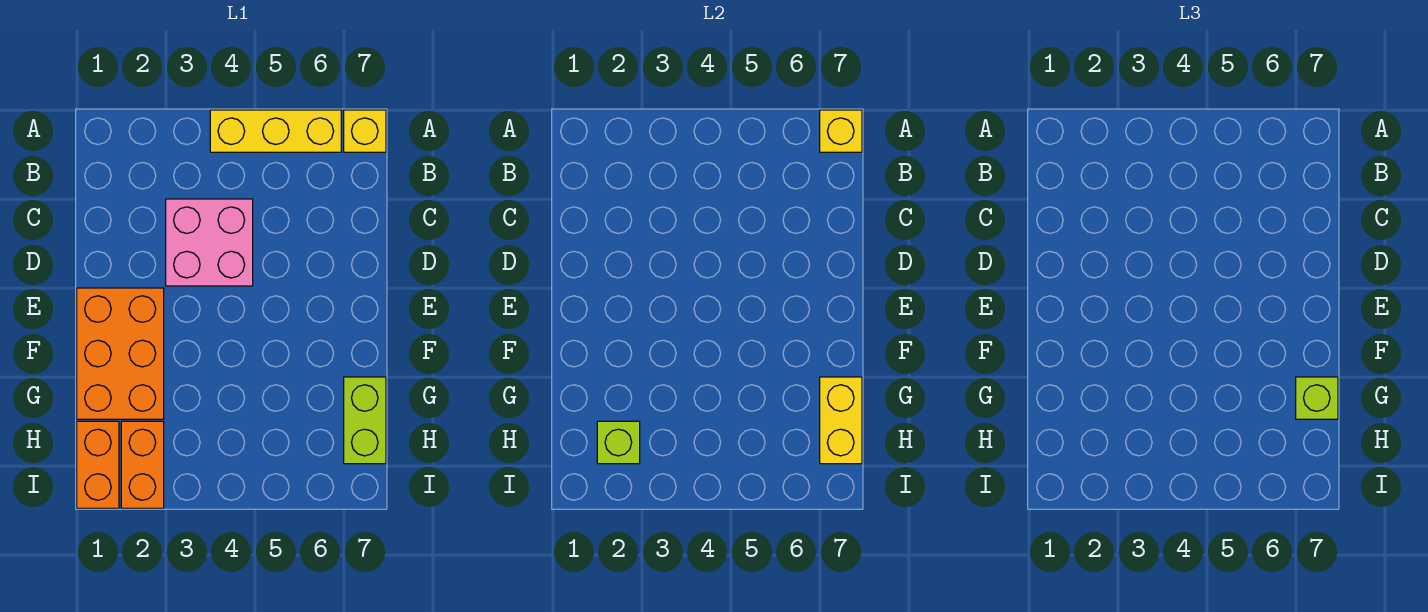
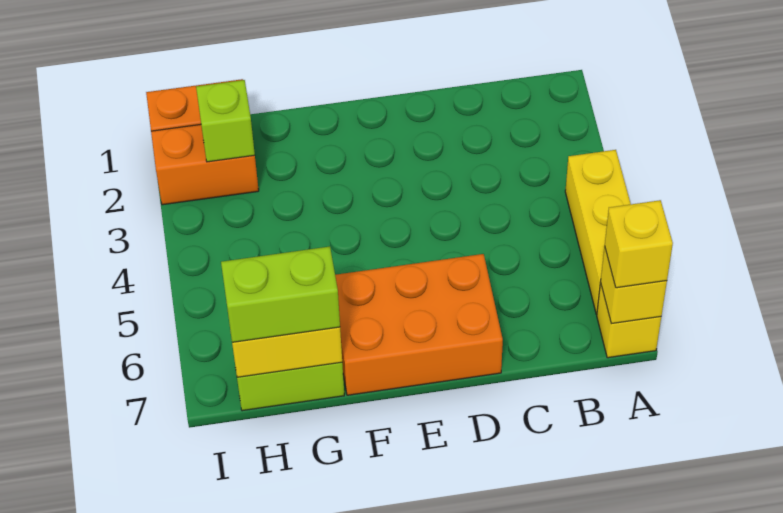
none -> yellow brick A7 level 3
pink brick C3:D4 level 1 -> none
orange brick E1:G2 level 1 -> orange brick D6:F7 level 1
lime brick G7 level 3 -> lime brick G7:H7 level 3

